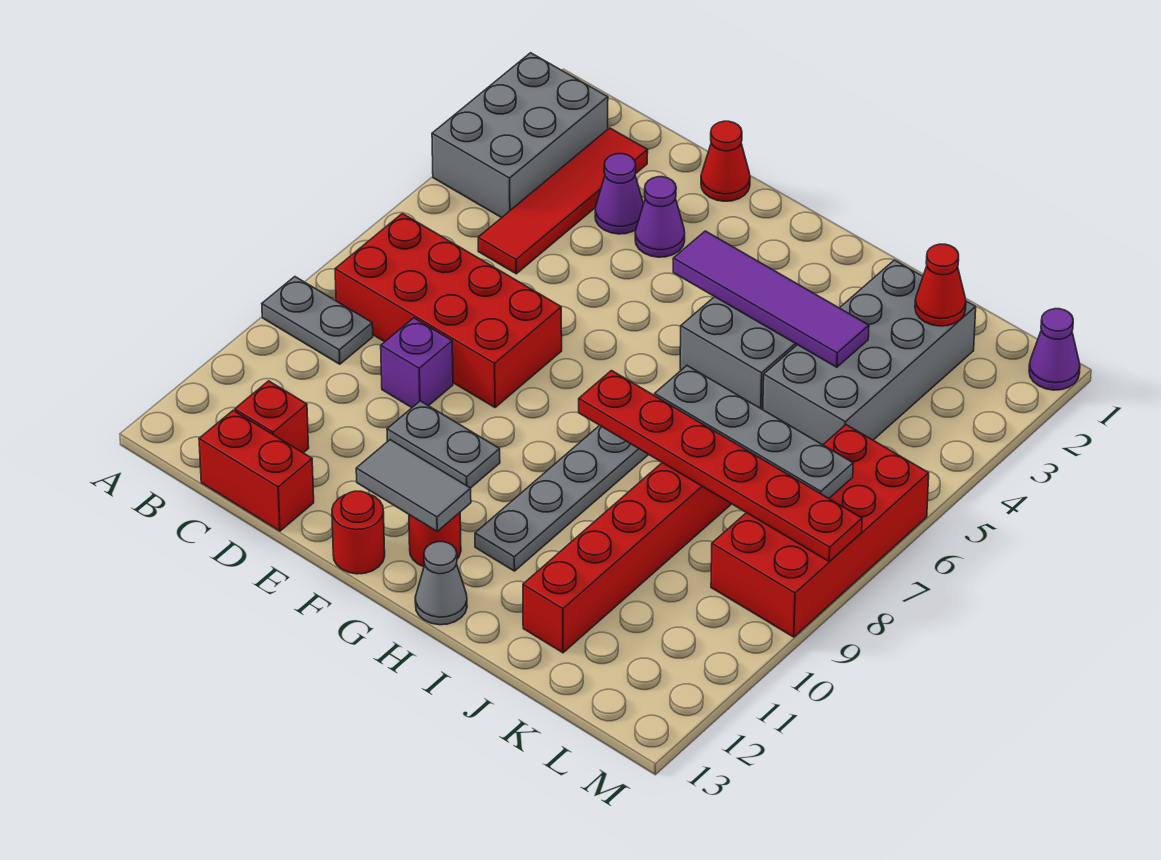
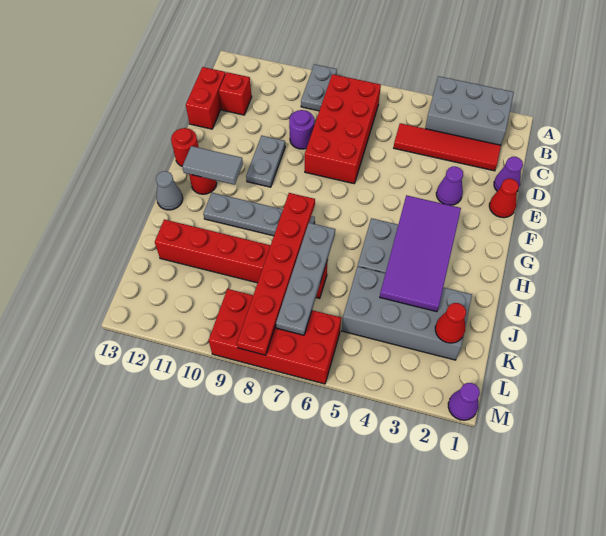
purple cone D3 level 1 -> purple cone D1 level 1
purple brick D9 level 1 -> purple round brick D9 level 1
grey tile F12:G12 level 2 -> grey tile G11:G12 level 2
purple tile G4:J4 level 2 -> purple tile G3:J4 level 2

